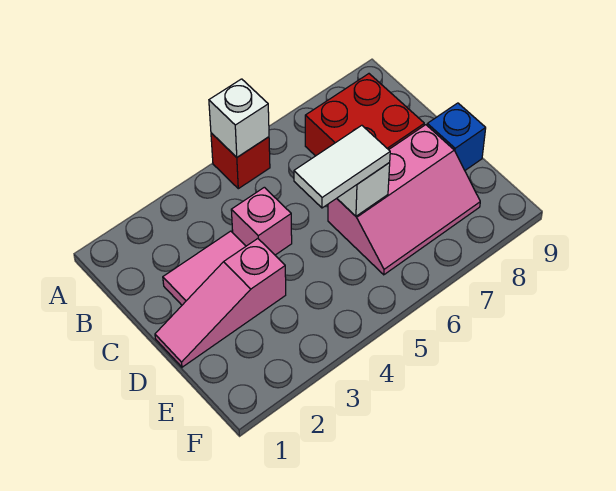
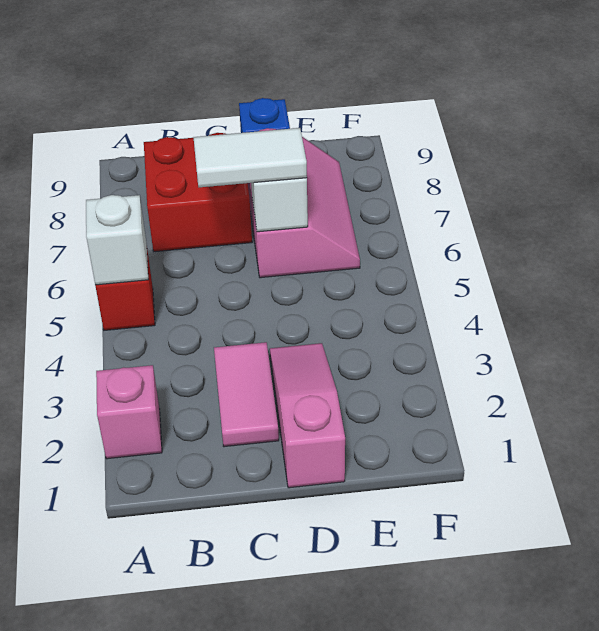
pink brick C4 level 1 -> pink brick A2 level 1
pink slope D1:D3 level 1 top 3 -> pink slope D1:D3 level 1 top 1
white tile D5:D6 level 3 -> white tile C6:D6 level 3

